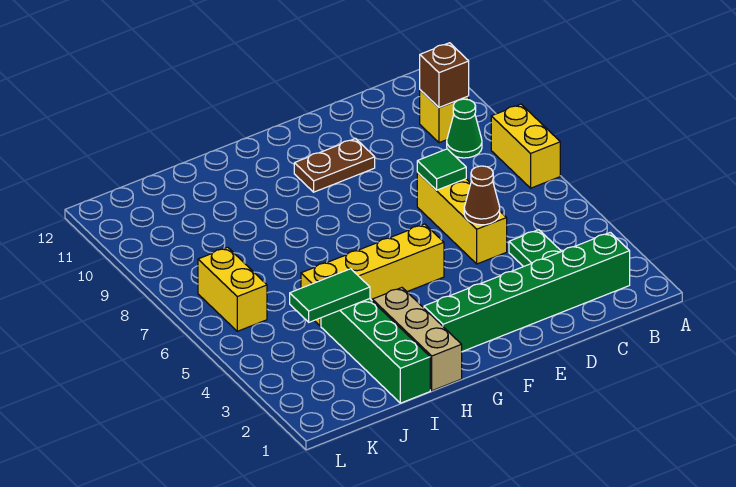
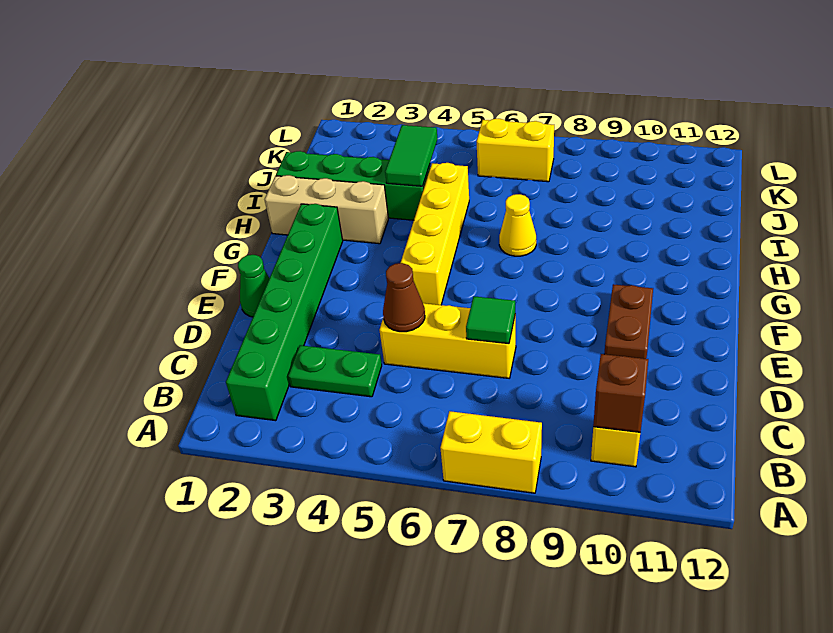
green cone B9 level 1 -> green cone E1 level 1
none -> yellow cone H7 level 1

